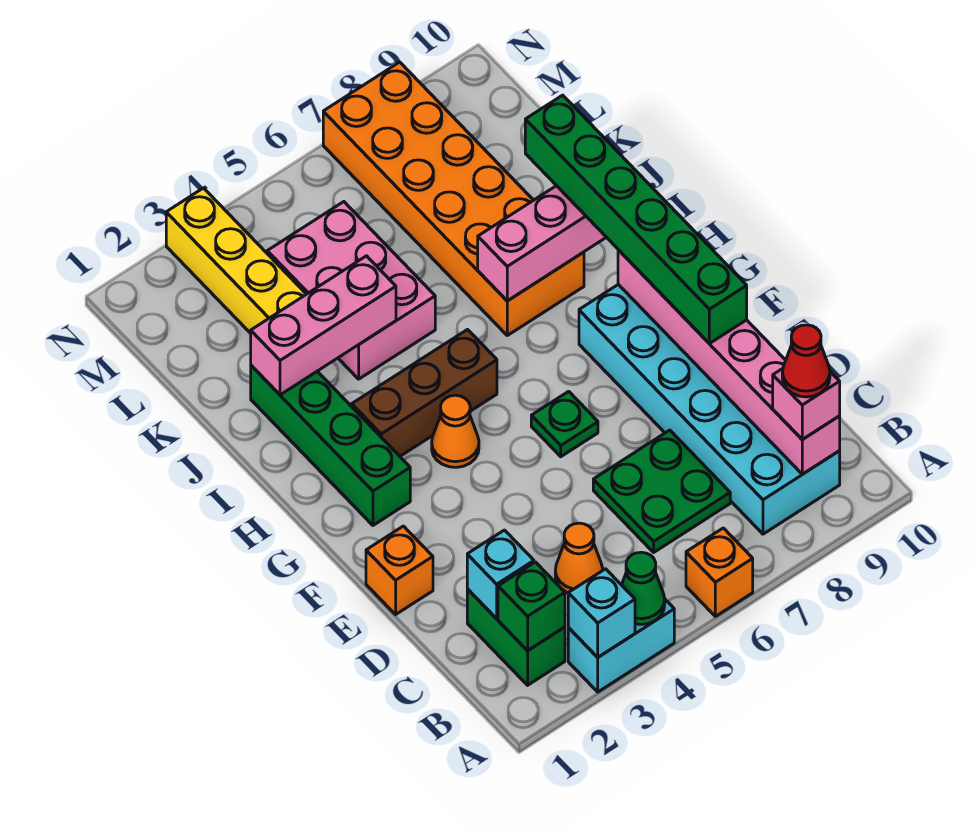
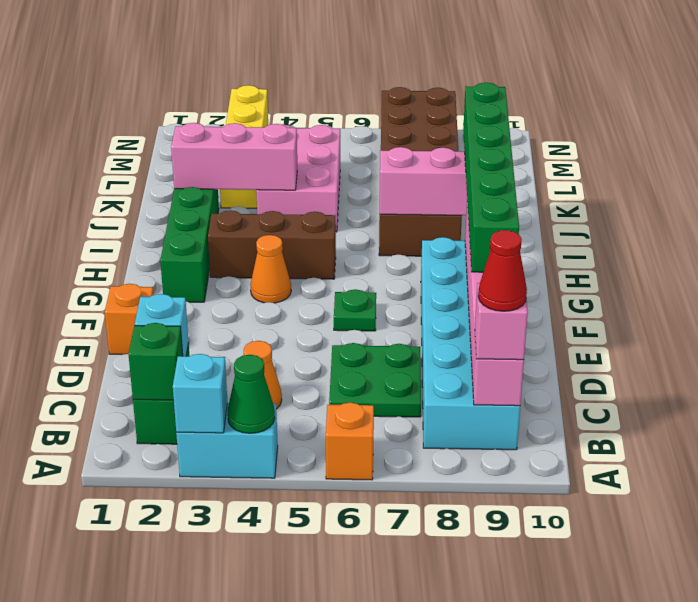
orange brick I7:N8 level 1 -> brown brick I7:N8 level 1

